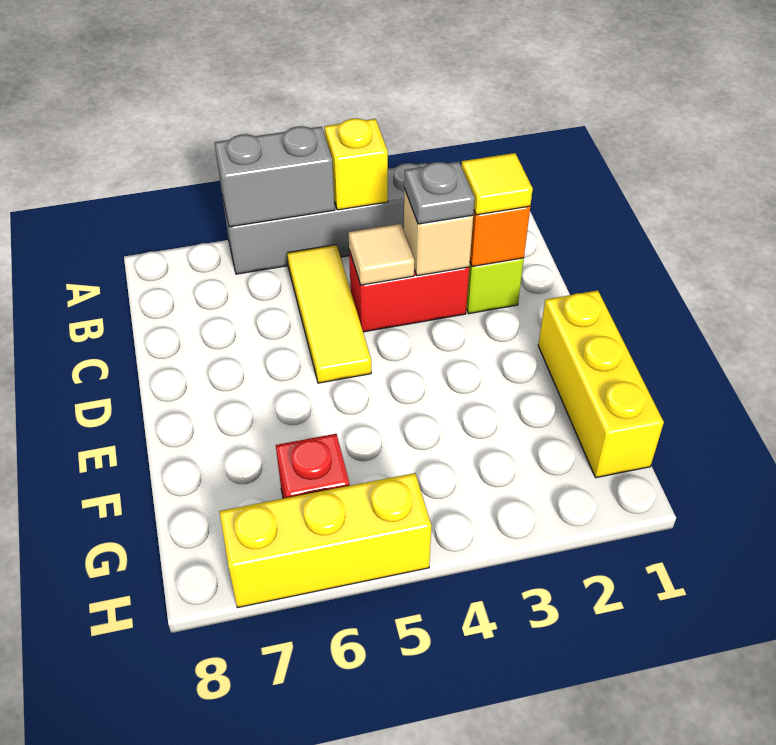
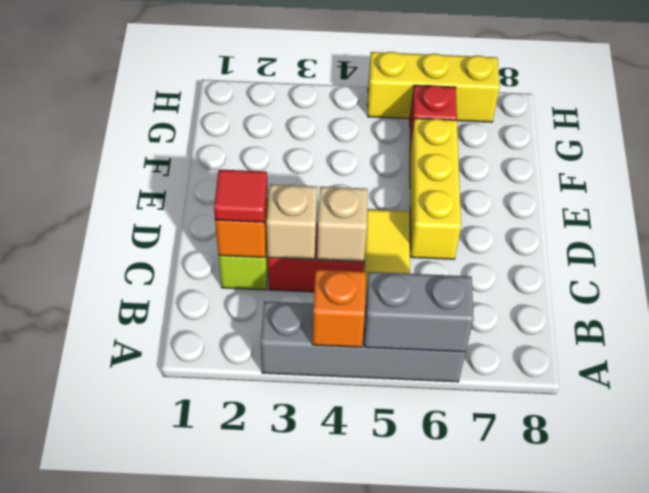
yellow brick A4 level 2 -> orange brick A4 level 2
yellow tile C2 level 3 -> red tile C2 level 3
grey plate C3 level 3 -> none
tan tile C4 level 2 -> tan brick C4 level 2
yellow brick E1:G1 level 1 -> yellow brick D6:F6 level 1

